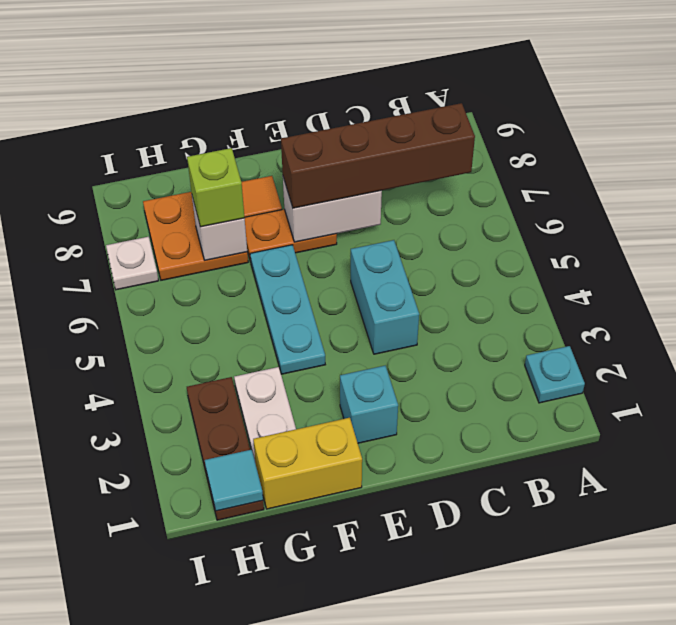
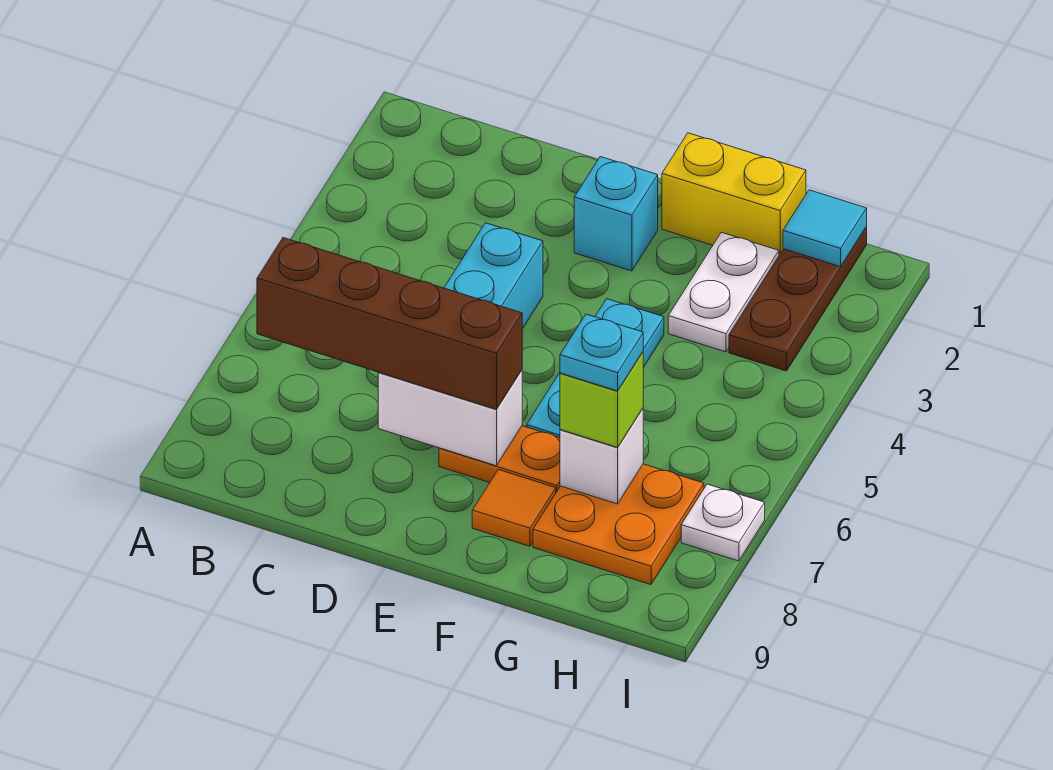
cyan plate A2 level 1 -> cyan plate G7 level 4

